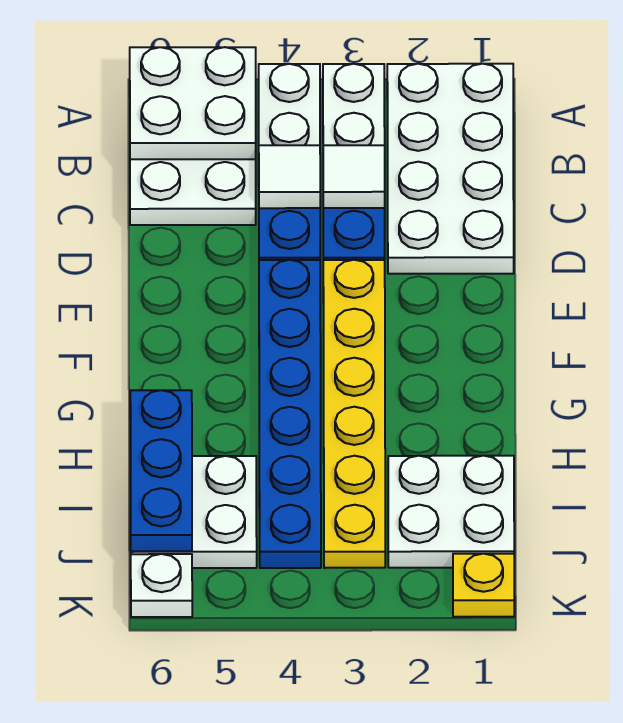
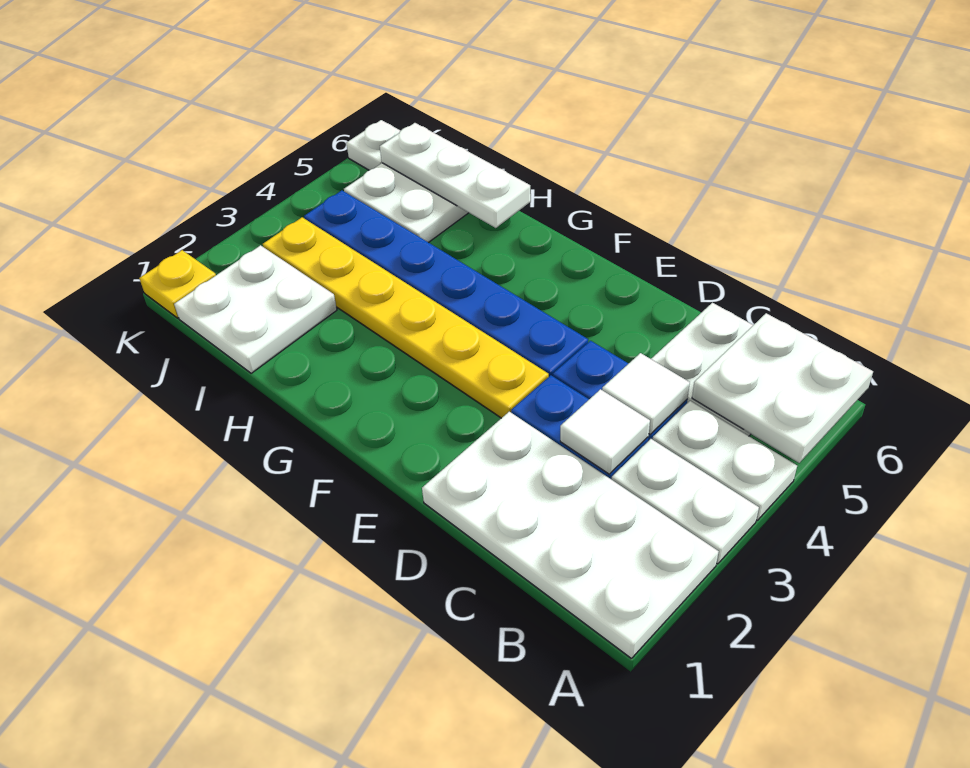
blue plate H6:J6 level 2 -> white plate H6:J6 level 2

